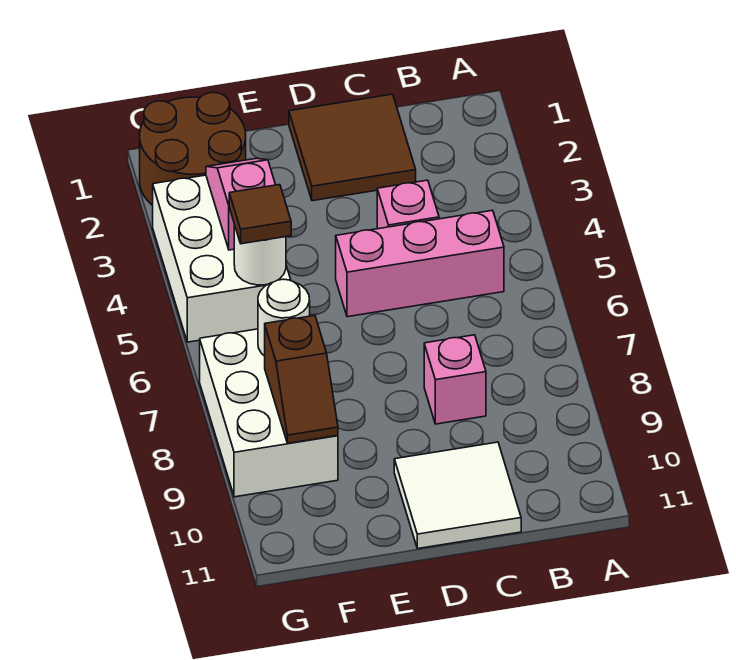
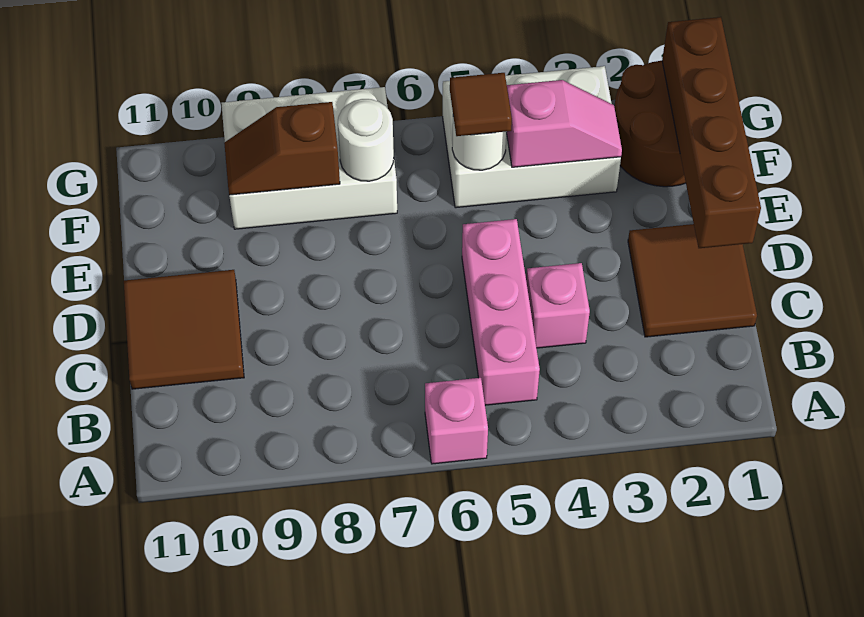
pink brick C8 level 1 -> pink brick A6 level 1
white tile C10:D11 level 1 -> brown tile C10:D11 level 1
none -> brown brick D1:G1 level 2

